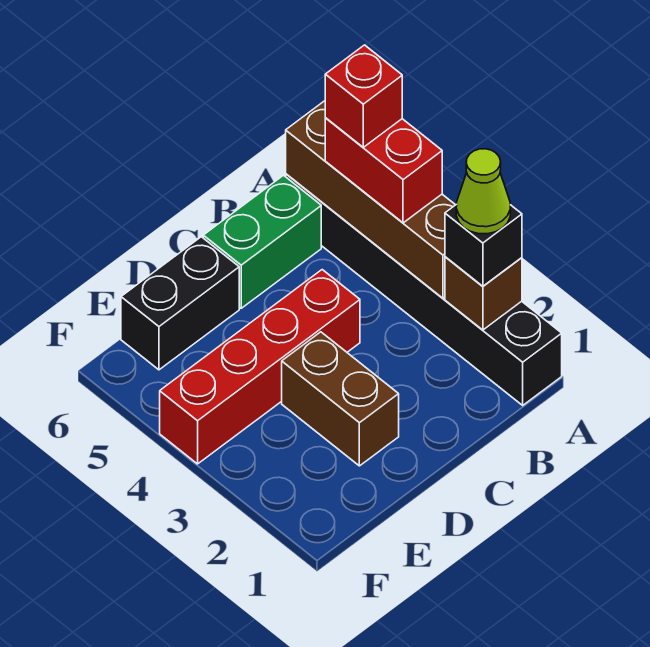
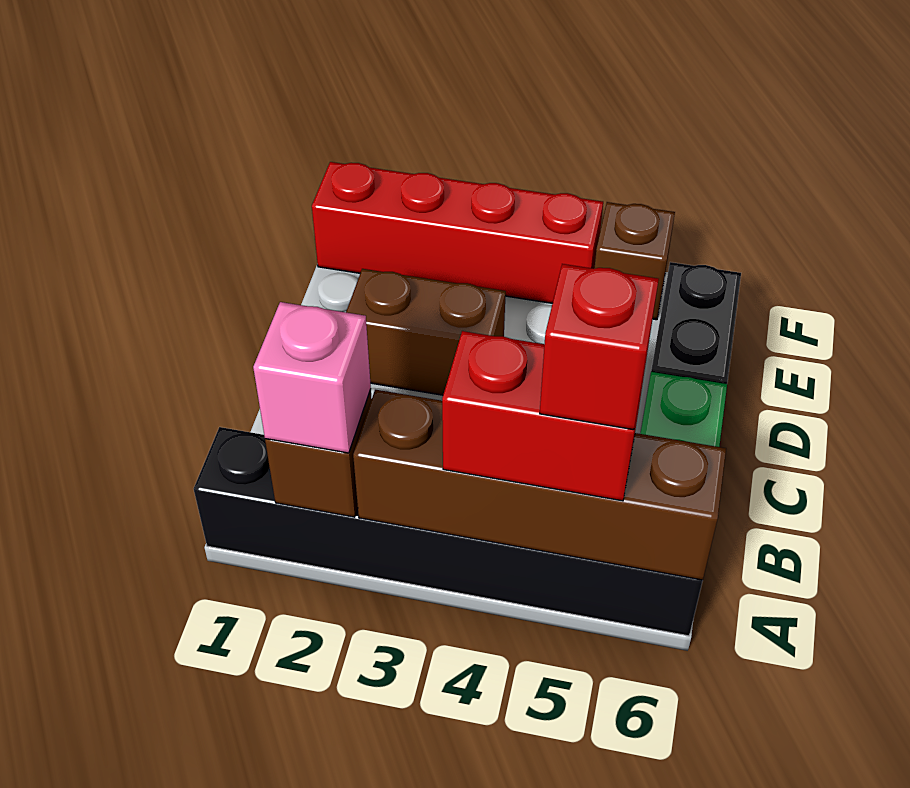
black brick A2 level 3 -> pink brick A2 level 3
lime cone A2 level 4 -> none
red brick C4:F4 level 1 -> red brick F1:F4 level 1
none -> brown brick F5 level 1

